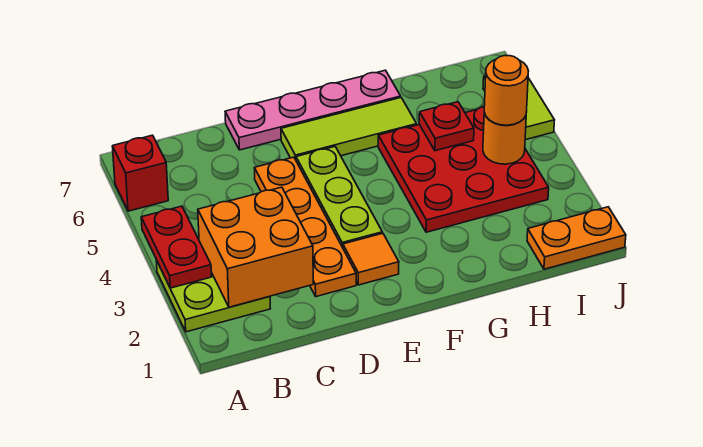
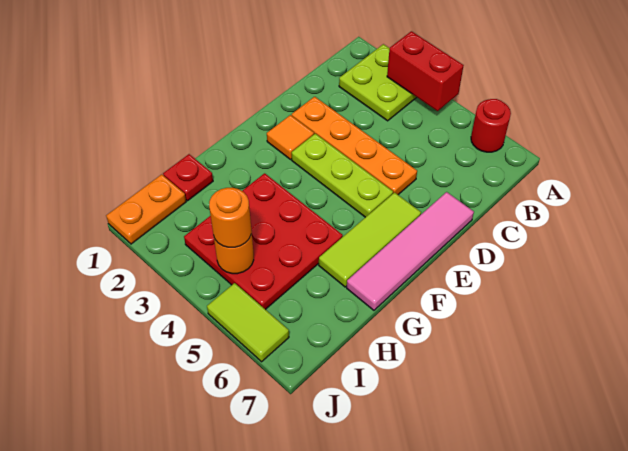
red plate A3:A4 level 2 -> red brick A3:A4 level 2
red brick A6 level 1 -> red round brick A6 level 1
orange brick B2:C3 level 2 -> none
pink plate D7:G7 level 1 -> pink tile D7:G7 level 1
red plate H5 level 2 -> red plate H1 level 1

